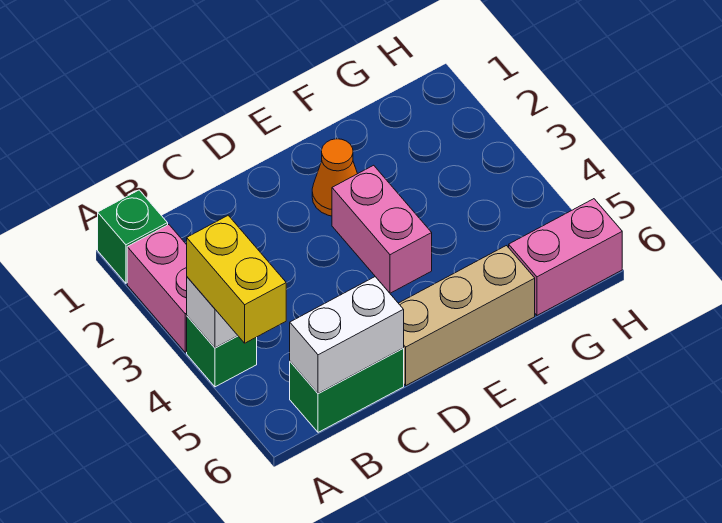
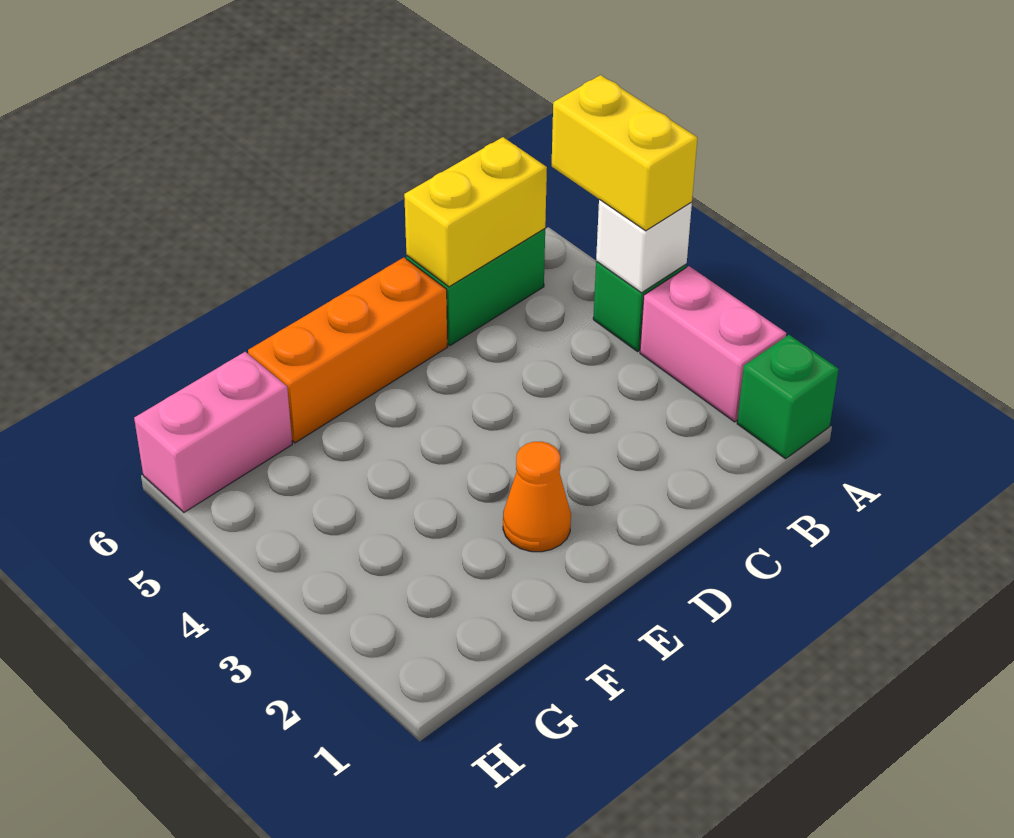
white brick B6:C6 level 2 -> yellow brick B6:C6 level 2
tan brick D6:F6 level 1 -> orange brick D6:F6 level 1
pink brick E3:E4 level 1 -> none

